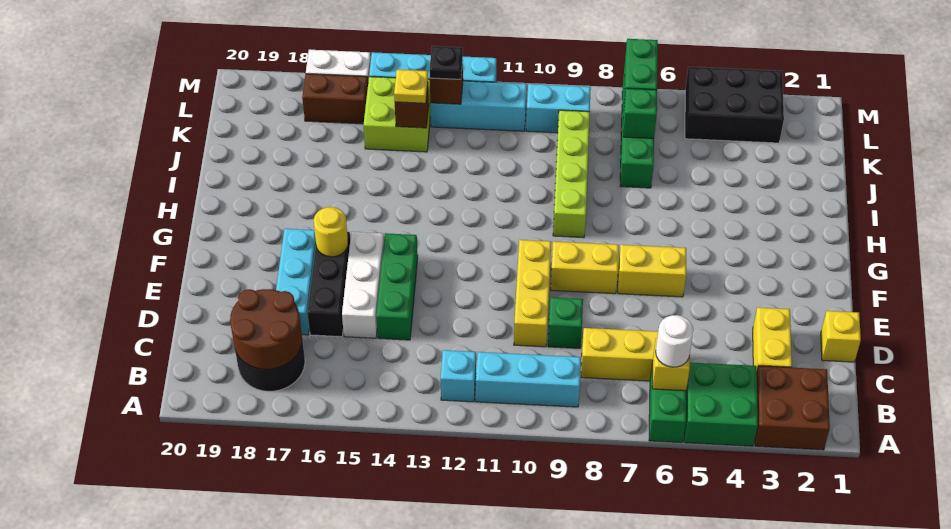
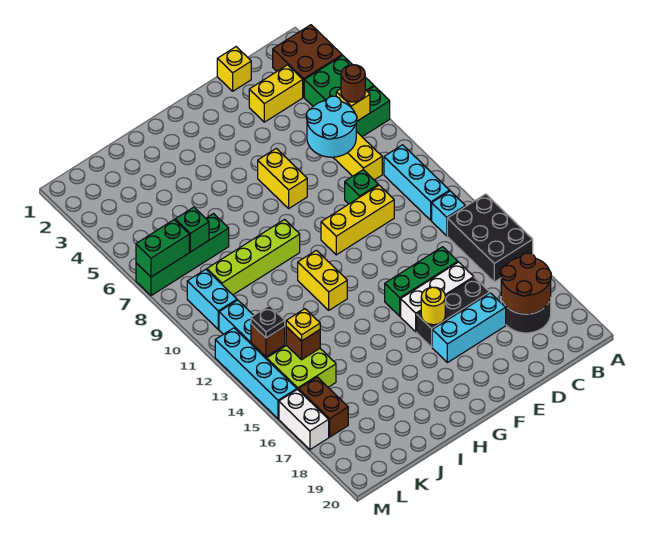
white round brick B6 level 3 -> brown round brick B6 level 3
none -> cyan round brick C6:D7 level 2
yellow brick F8:F9 level 1 -> yellow brick H11:H12 level 1
black brick L3:M5 level 1 -> black brick A13:B15 level 1

